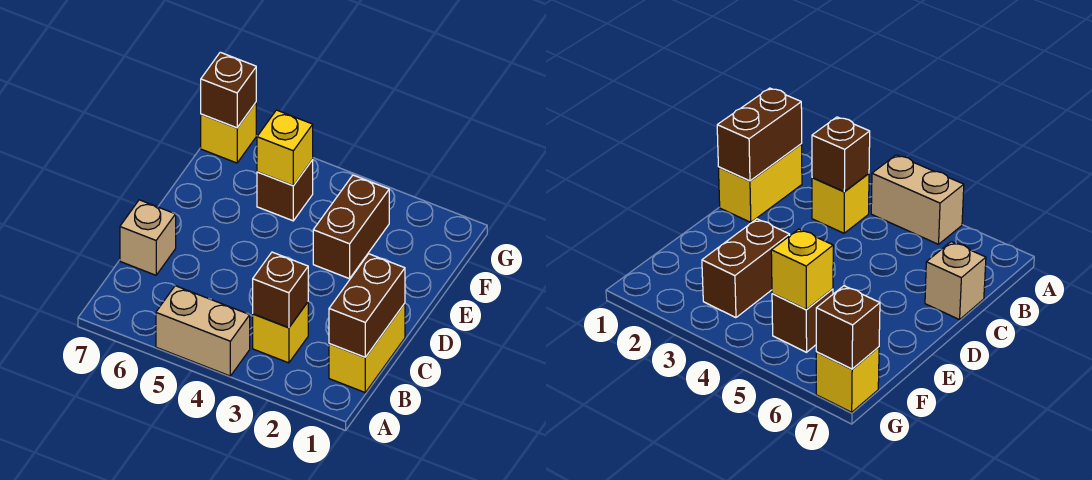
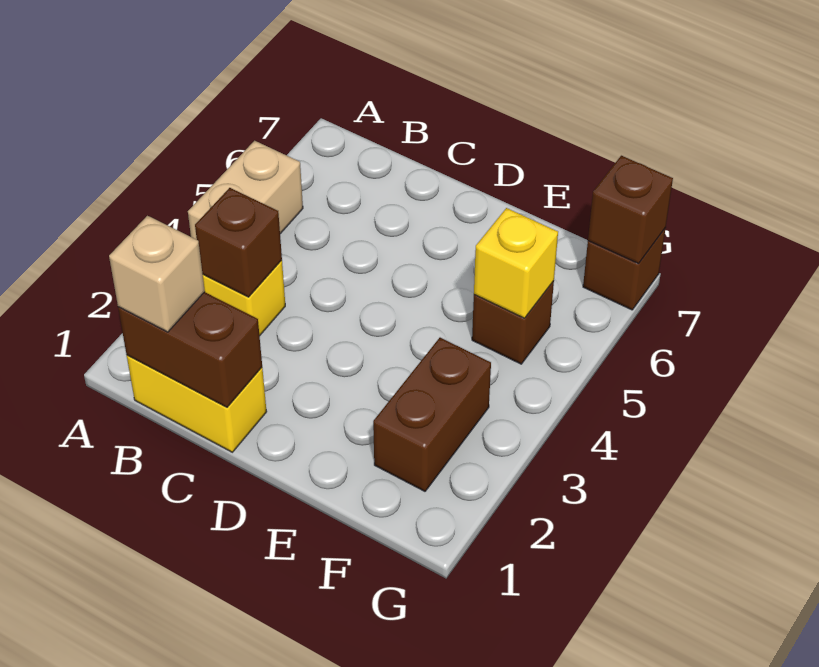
tan brick C7 level 1 -> tan brick B1 level 3
brown brick E3:F3 level 1 -> brown brick F2:F3 level 1
yellow brick G7 level 1 -> brown brick G7 level 1

